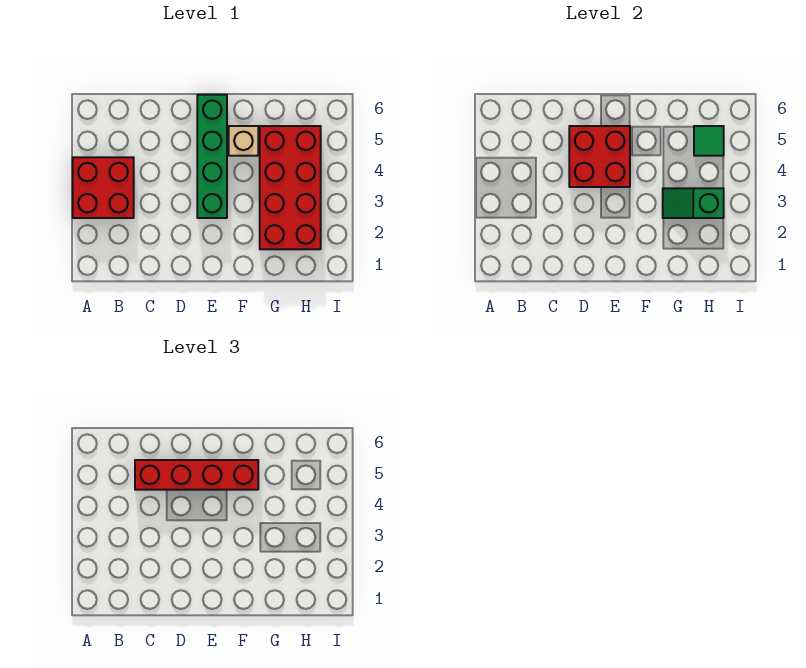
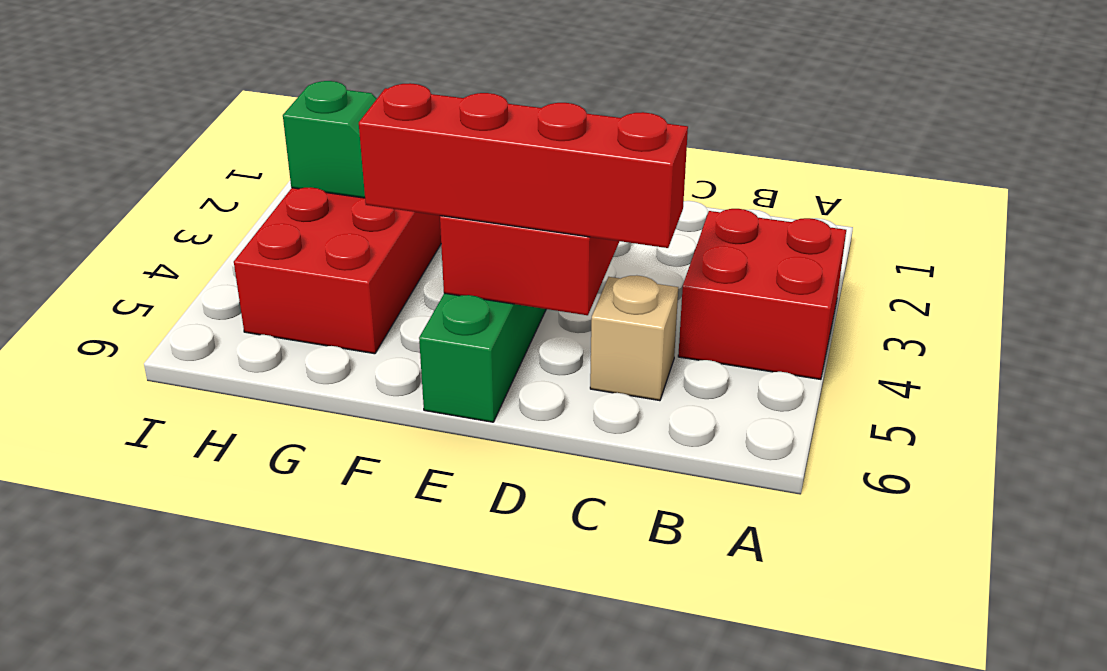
tan brick F5 level 1 -> tan brick C5 level 1
green tile H5 level 2 -> none

